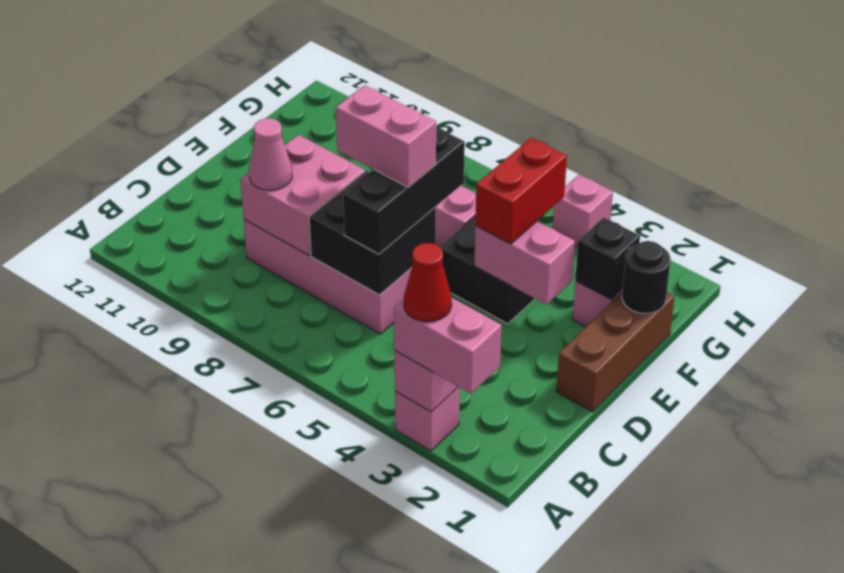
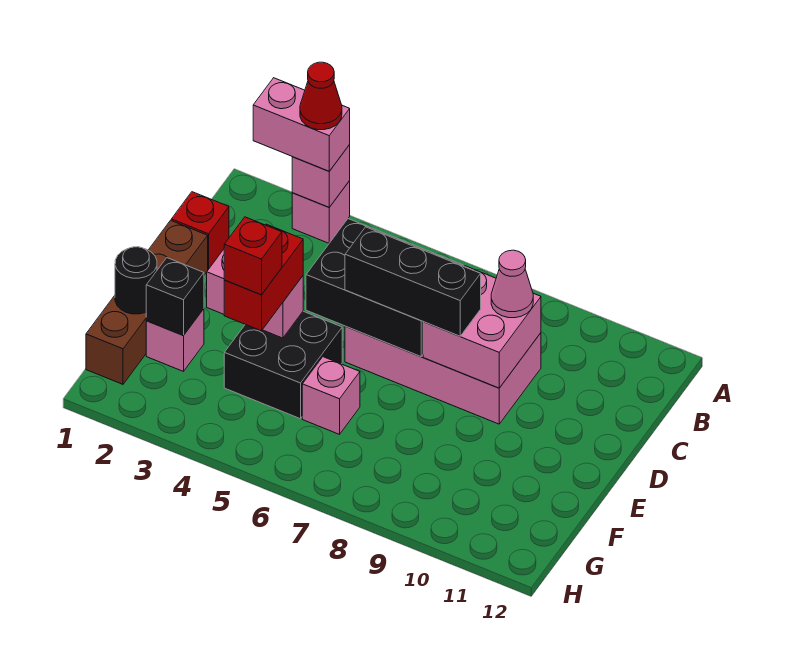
none -> red brick C1 level 1
black brick C6:D7 level 2 -> black brick C5:D7 level 2
black brick C6:E6 level 3 -> black brick D6:D8 level 3
brown brick D1:F1 level 1 -> brown brick D1:G1 level 1
pink brick D6:D7 level 4 -> none
none -> red brick F4 level 4
pink brick H4 level 1 -> none

